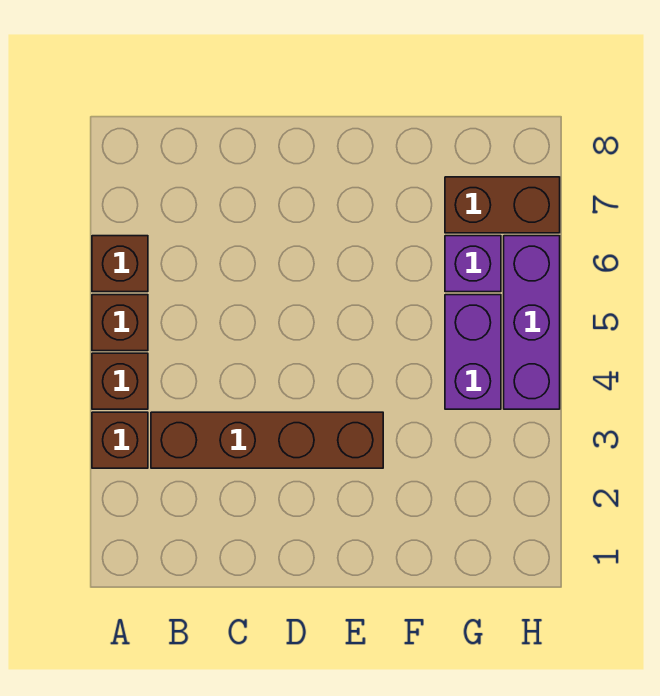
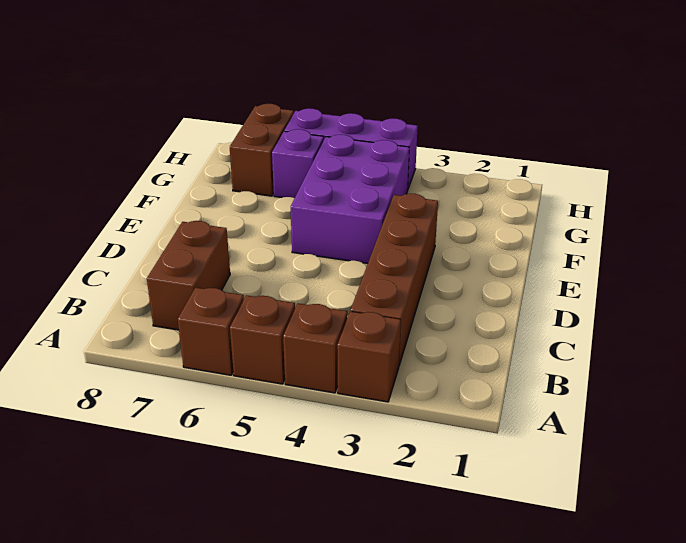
none -> brown brick B7:C7 level 1
purple brick G4:G5 level 1 -> purple brick E4:G5 level 1

